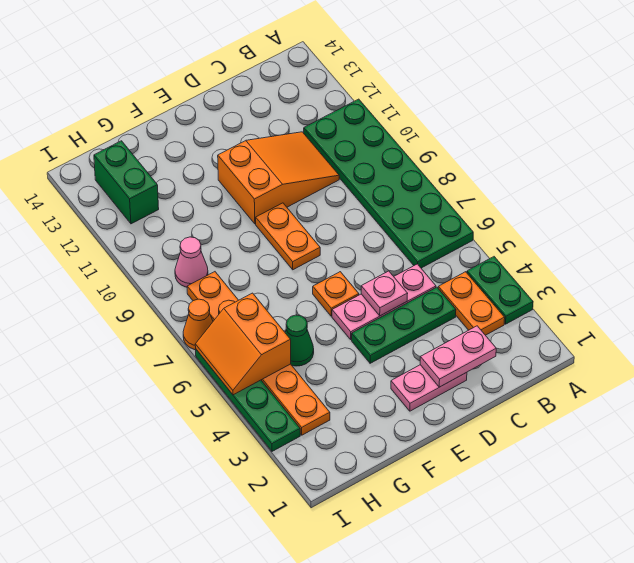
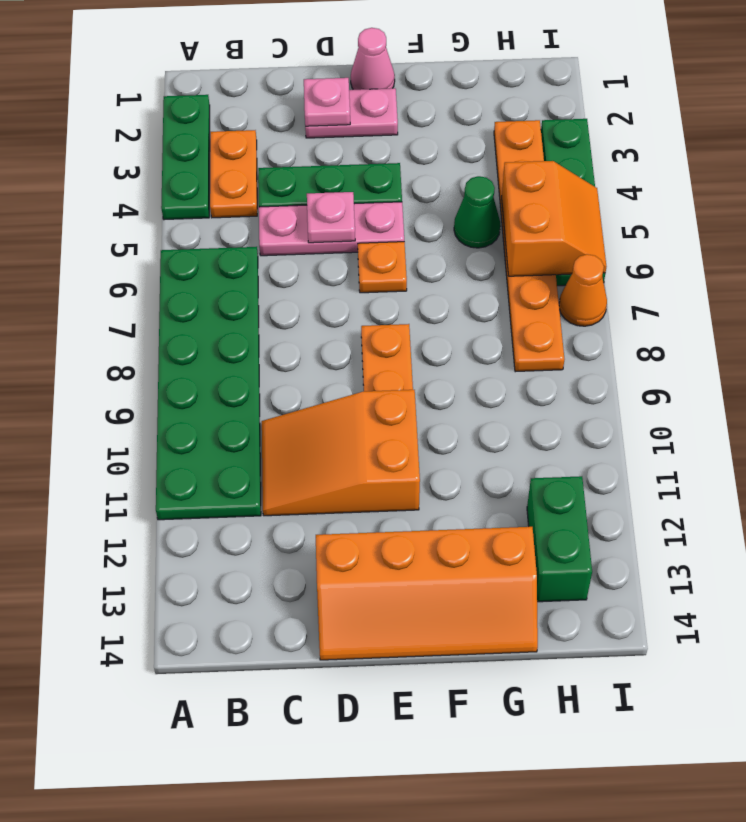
green plate A3:A4 level 1 -> green plate A2:A4 level 1
pink plate C2:D2 level 2 -> pink plate D2 level 2
none -> orange slope D13:G14 level 1 top 13
pink cone H9 level 1 -> pink cone E1 level 1

